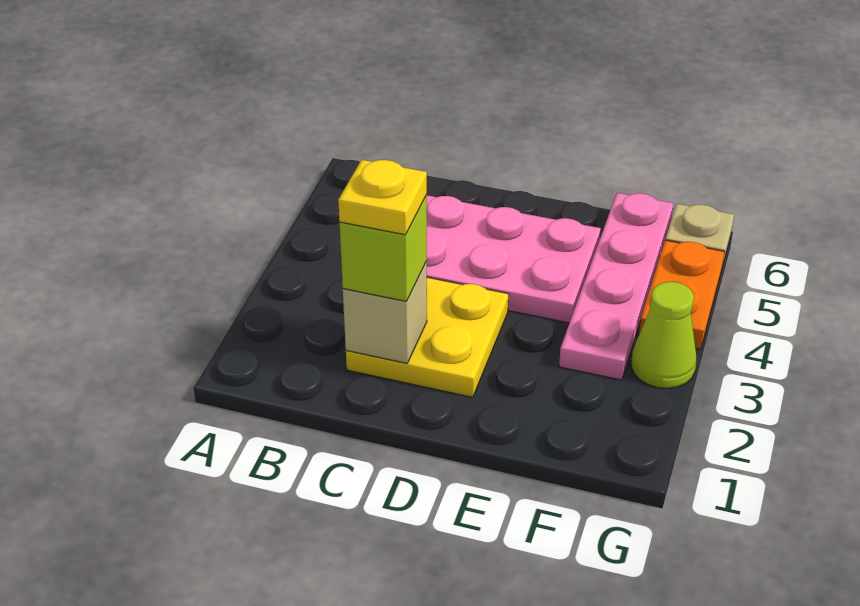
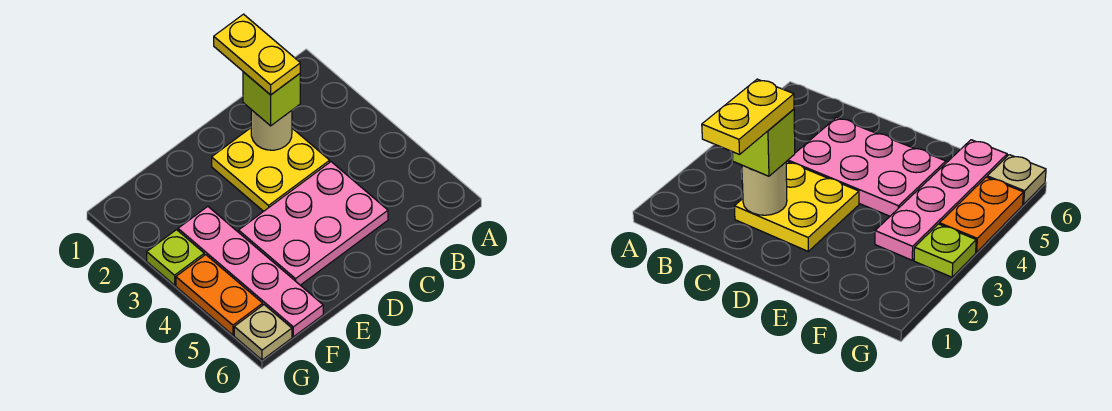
tan brick C2 level 2 -> tan round brick C2 level 2
yellow plate C2 level 4 -> yellow plate C1:C2 level 4
lime cone G3 level 1 -> lime plate G3 level 1

